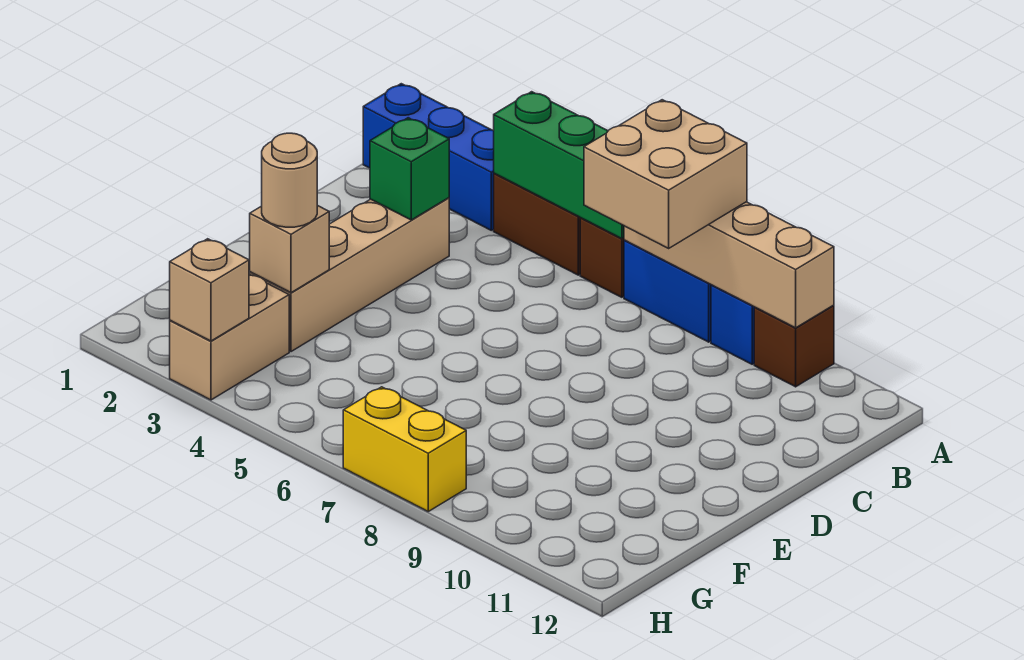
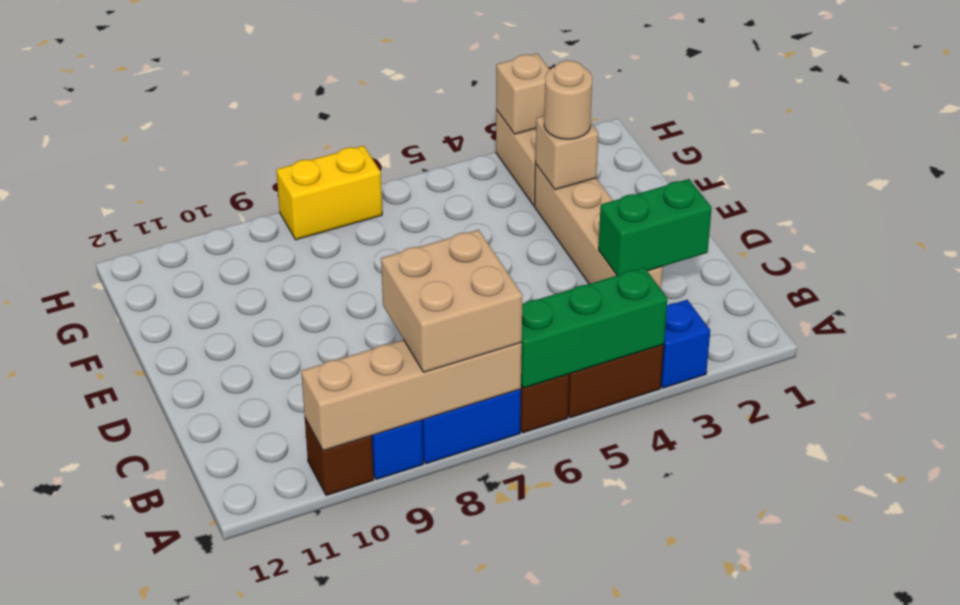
blue brick A1:A3 level 1 -> blue brick A3 level 1
green brick C3 level 2 -> green brick C2:C3 level 2

